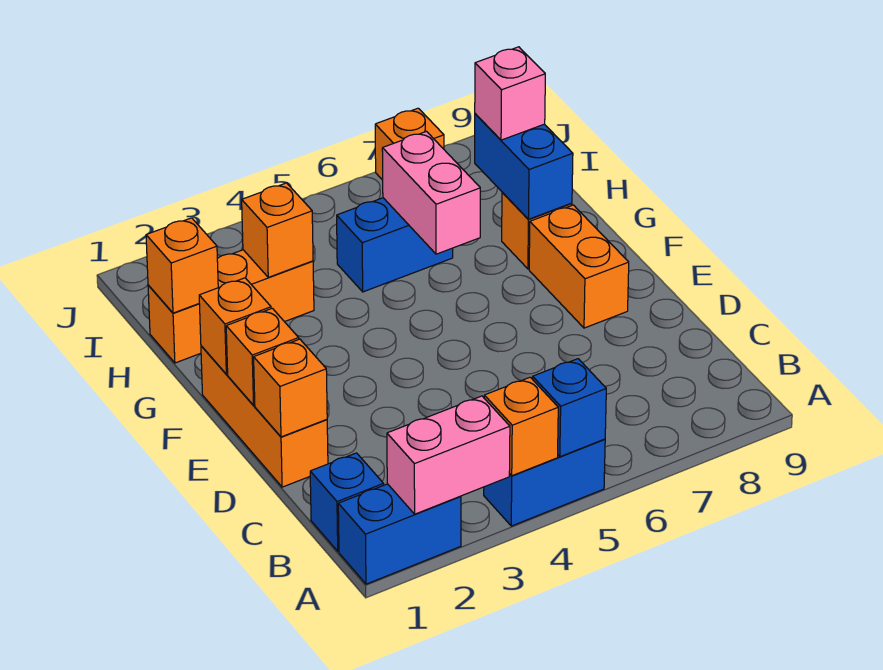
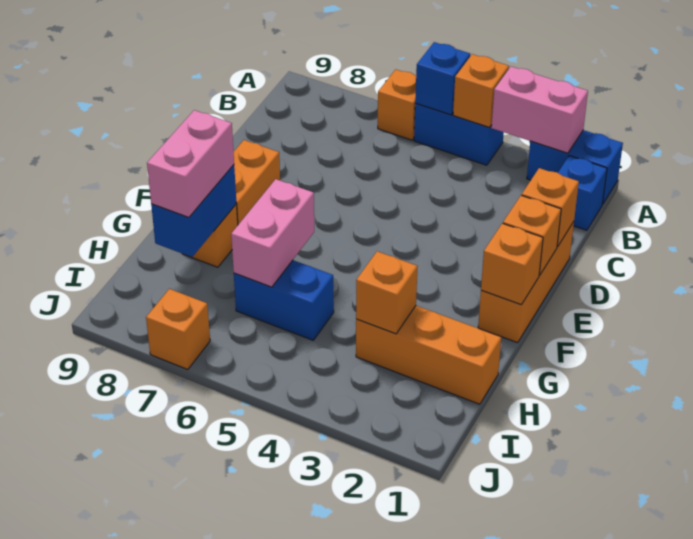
orange brick H1 level 2 -> orange brick A6 level 1
pink brick H8 level 3 -> pink brick G8:H8 level 3

